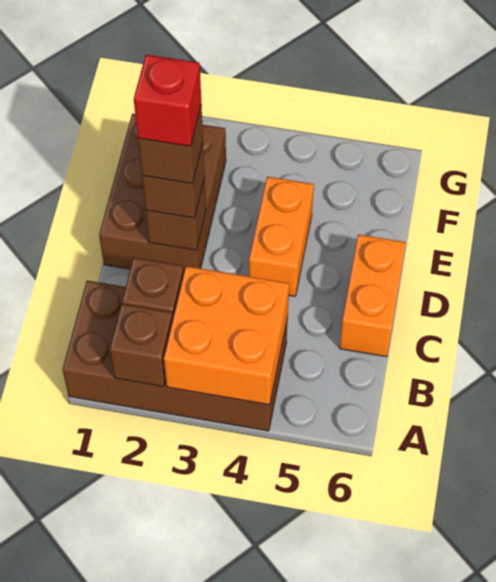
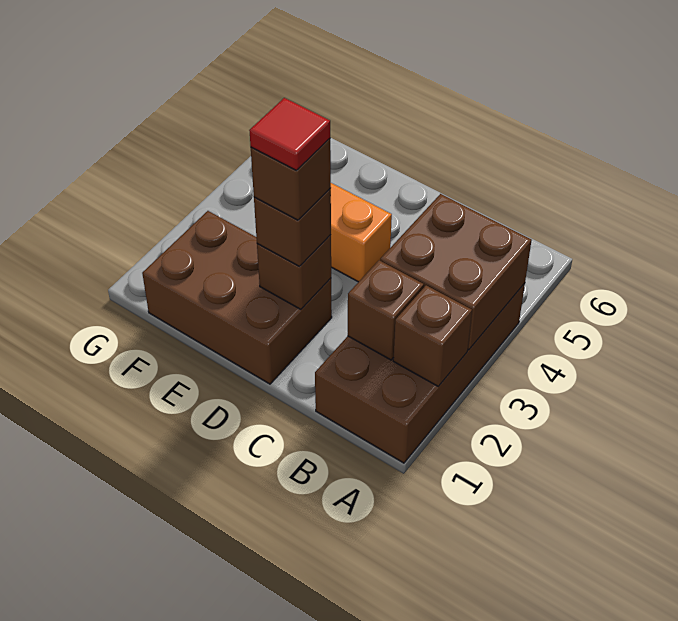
orange brick A3:B4 level 2 -> brown brick A3:B4 level 2
orange brick C6:D6 level 1 -> none
red brick D2 level 5 -> red tile D2 level 5

